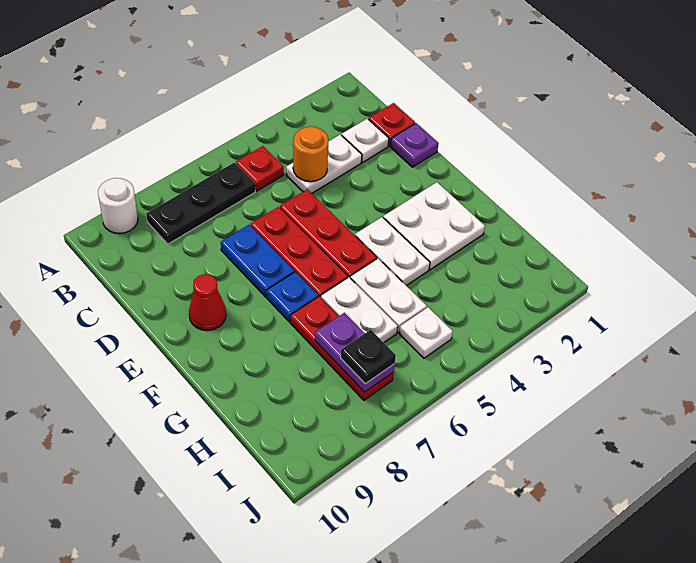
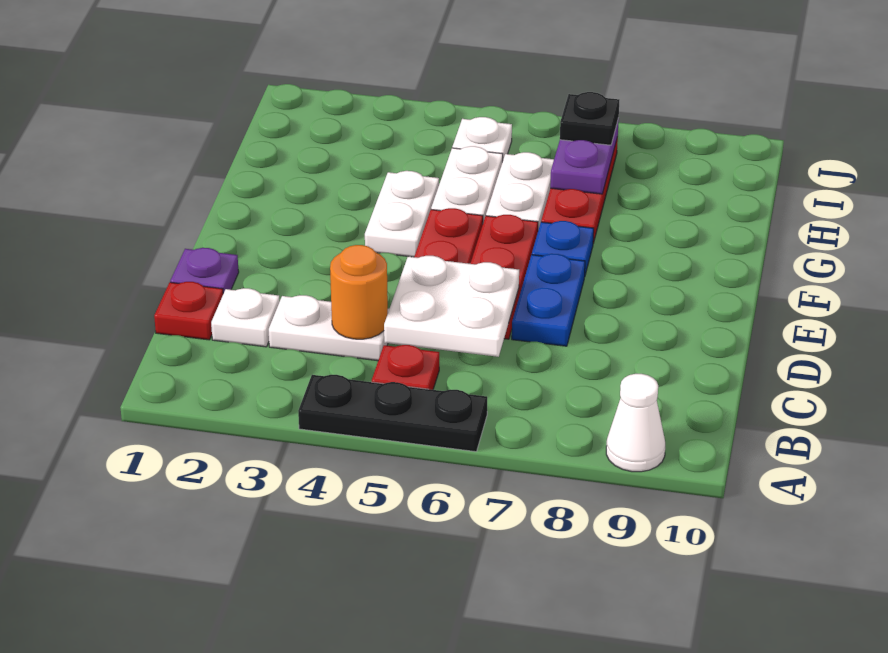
white round brick A9 level 1 -> white cone A9 level 1
black plate B6:B8 level 1 -> black plate A4:A6 level 1
red cone E9 level 1 -> none
white plate F2:G3 level 1 -> white plate C5:D6 level 2

